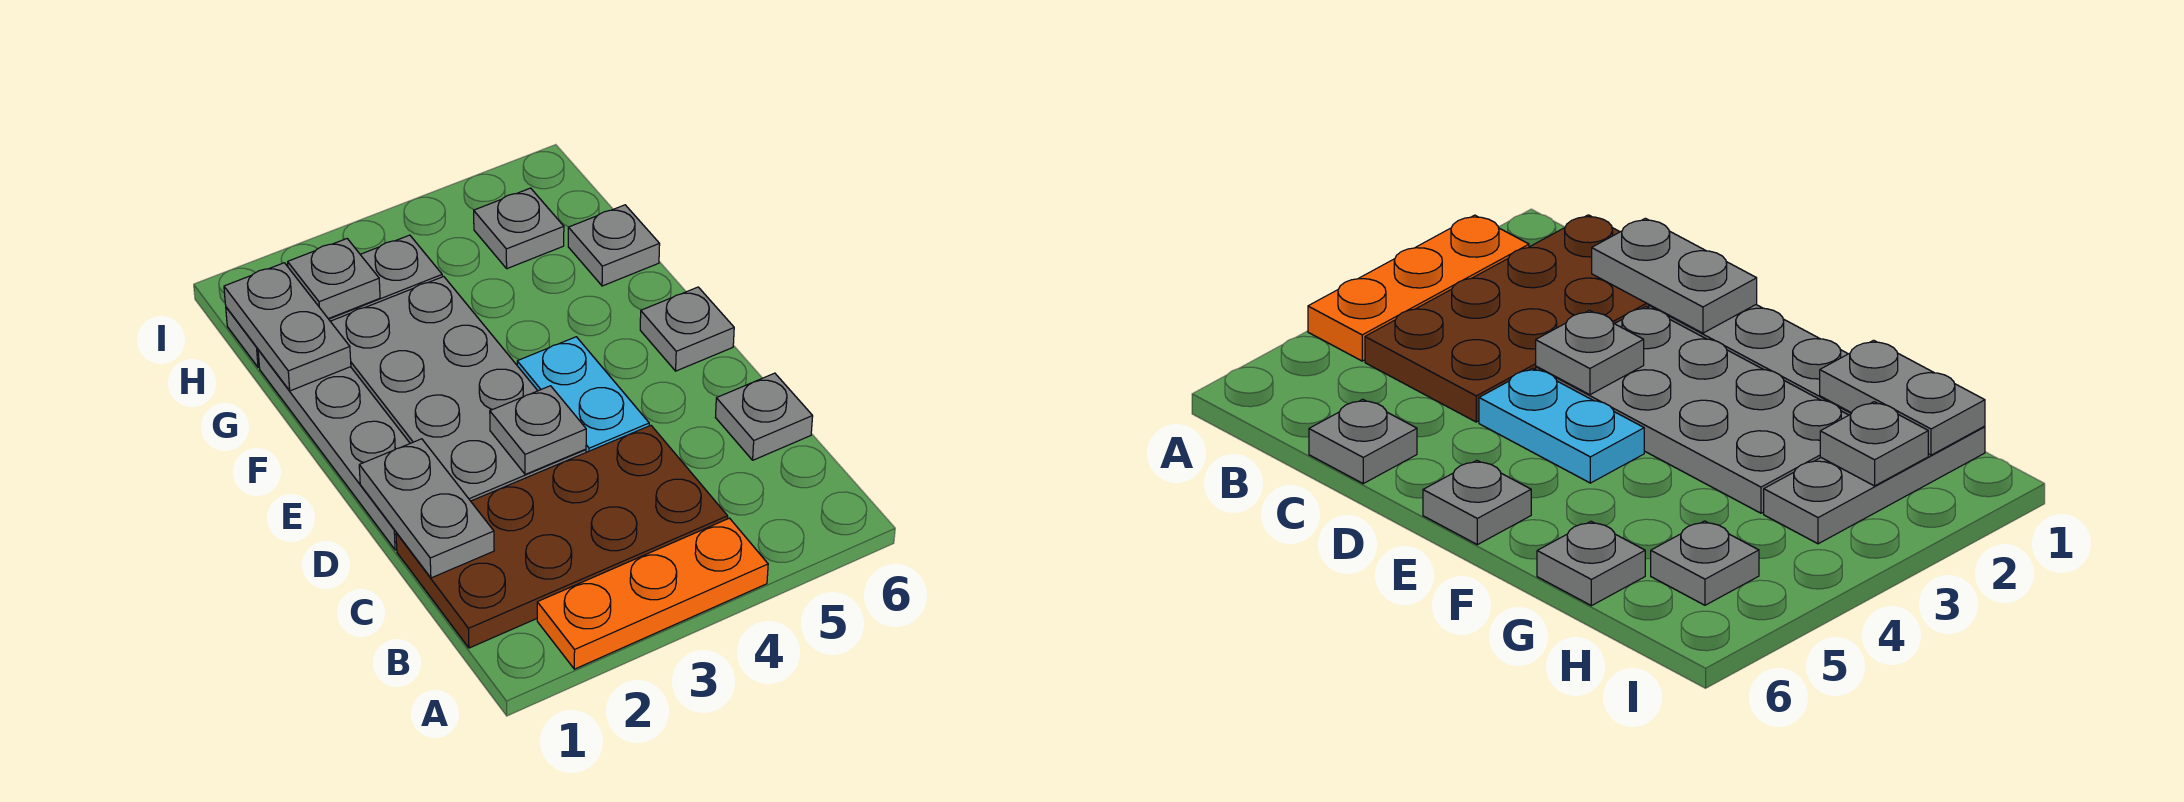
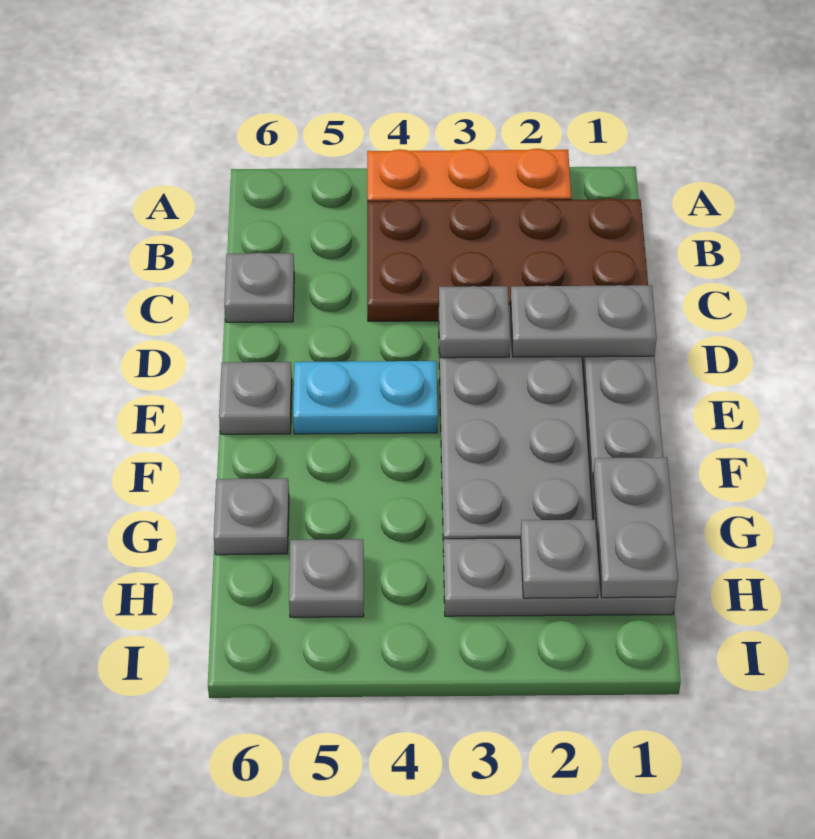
grey plate C1:D1 level 2 -> grey plate D1:D2 level 2
cyan plate D4:E4 level 1 -> cyan plate E4:E5 level 1

